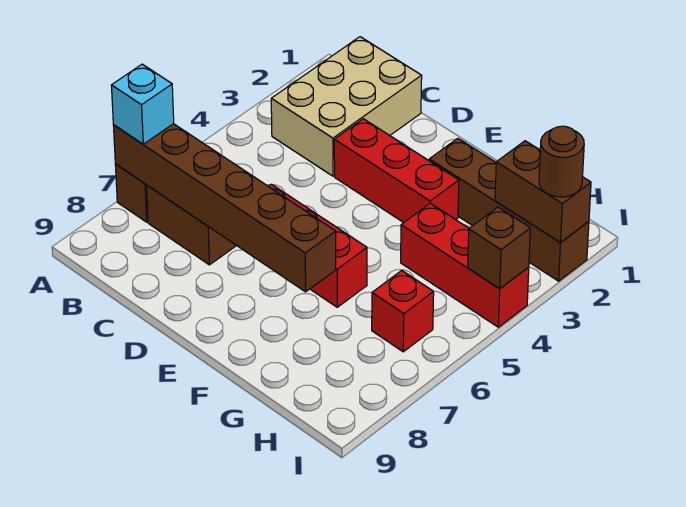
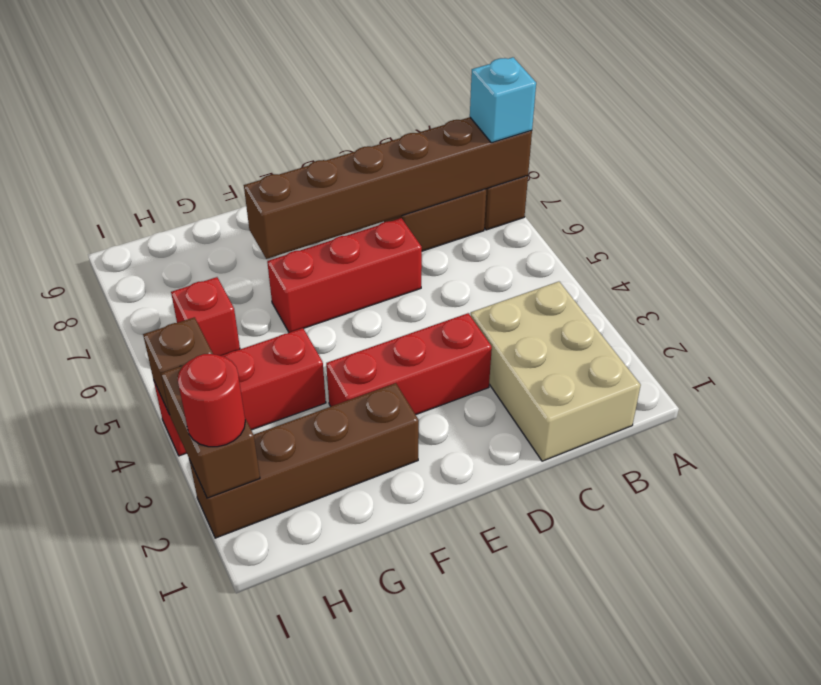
brown brick H2:I2 level 2 -> brown brick I2:I3 level 2
brown round brick I2 level 3 -> red round brick I2 level 3

